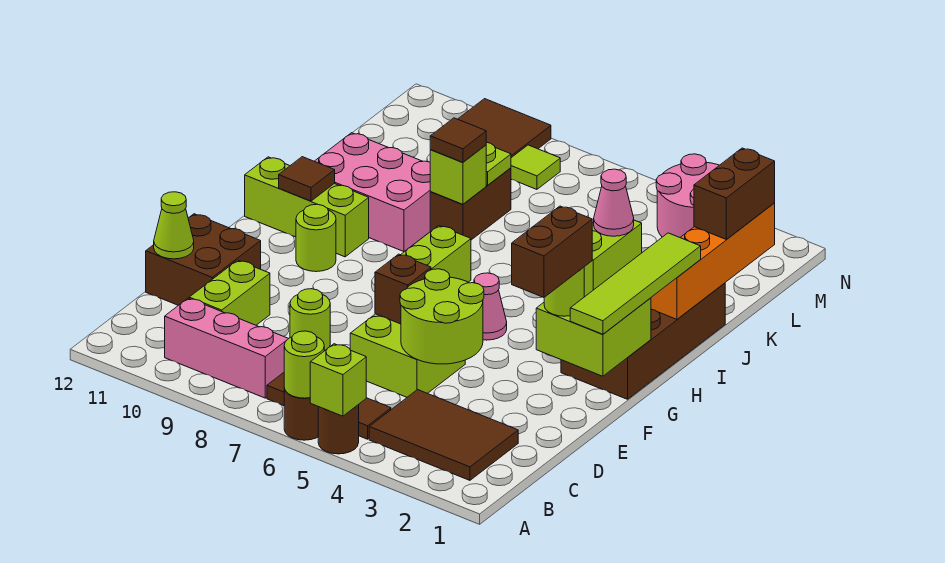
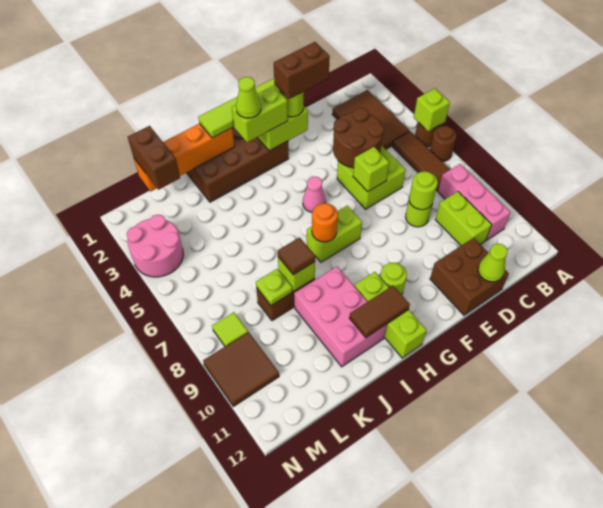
lime round brick A6 level 2 -> lime round brick D8 level 2
lime brick C10:D10 level 1 -> lime brick C9:C10 level 1
lime round brick D4:E5 level 2 -> brown round brick D4:E5 level 2
brown brick E6 level 2 -> lime brick E6 level 2
pink cone H2 level 4 -> lime cone H2 level 4
none -> orange round brick H7 level 2
brown tile H11 level 2 -> brown tile H11:I11 level 2
brown brick K1:L1 level 3 -> brown brick L1:L2 level 3

